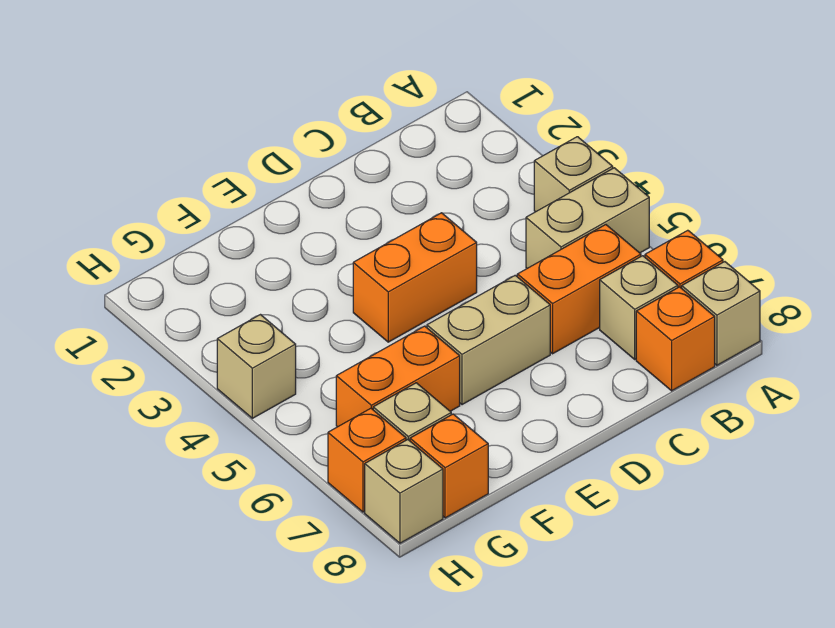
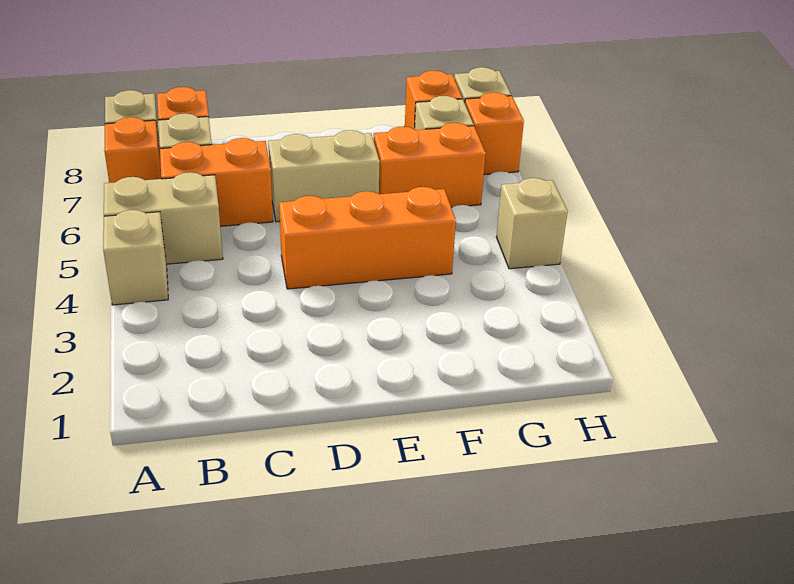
orange brick D4:E4 level 1 -> orange brick D4:F4 level 1

